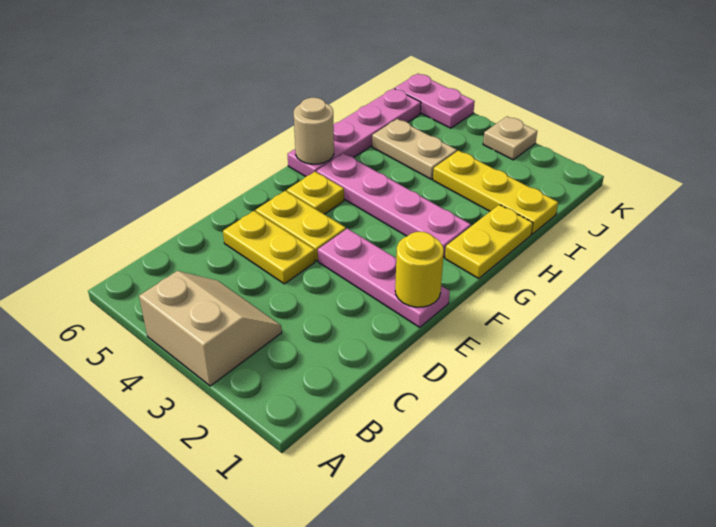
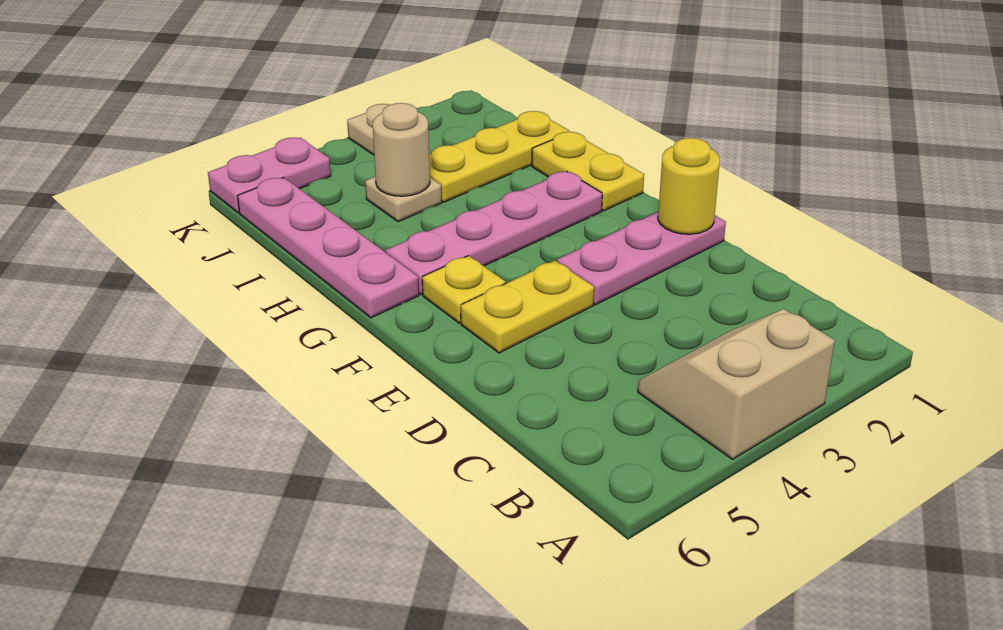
yellow plate D4:D5 level 1 -> none
tan round brick G6 level 2 -> tan round brick I4 level 2
tan plate I4:I5 level 1 -> tan plate I4 level 1

